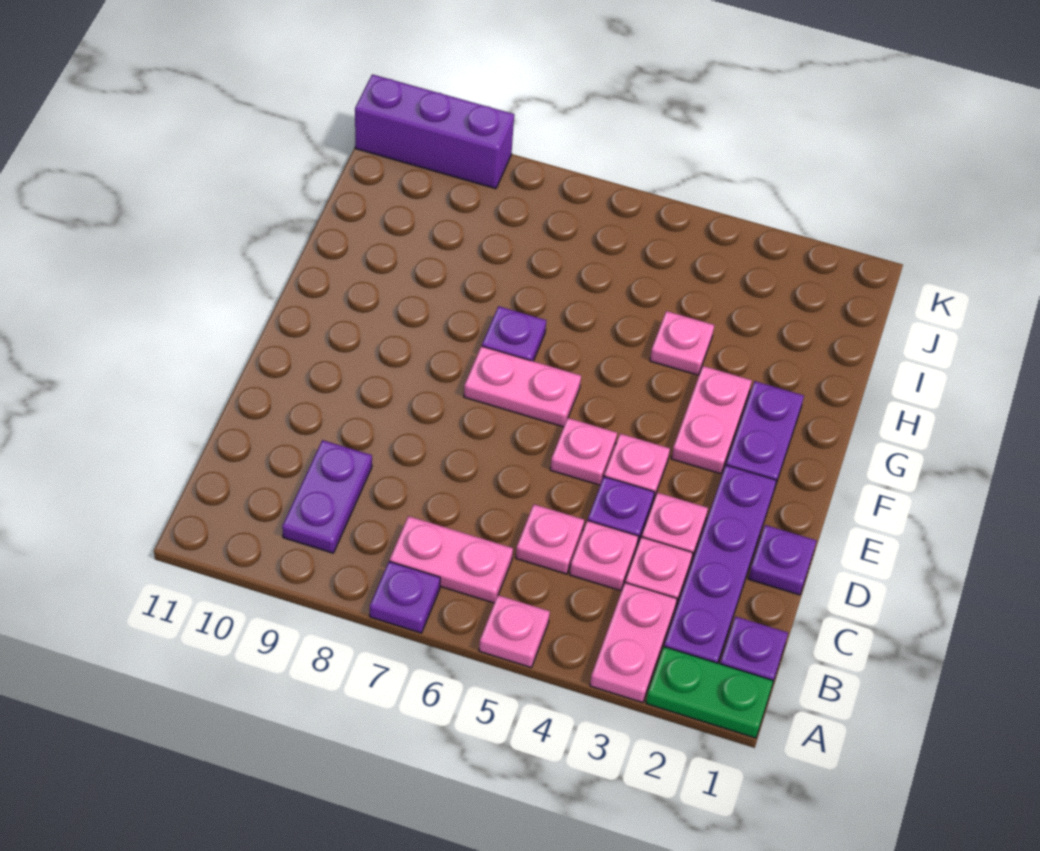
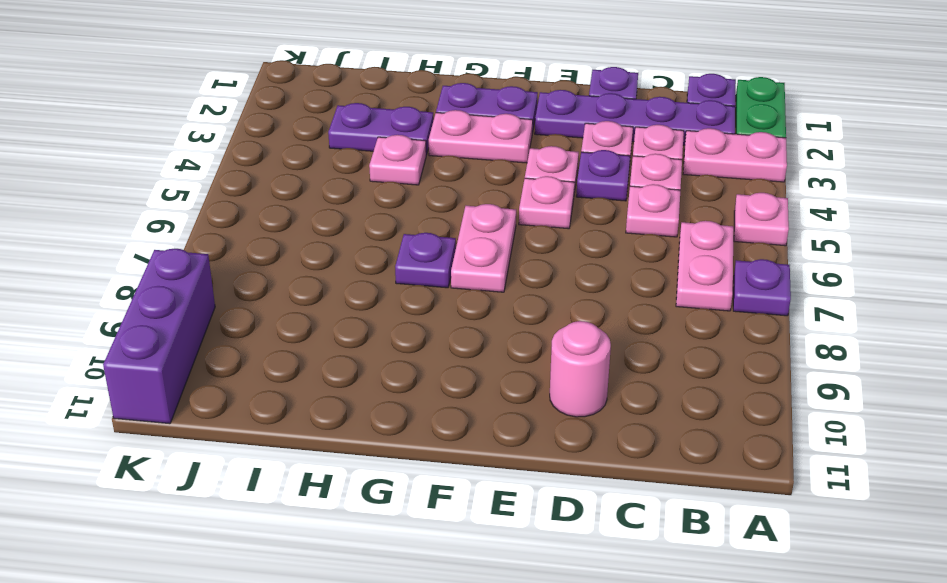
purple plate B9:C9 level 1 -> purple plate H3:I3 level 1
none -> pink round brick D10 level 1

